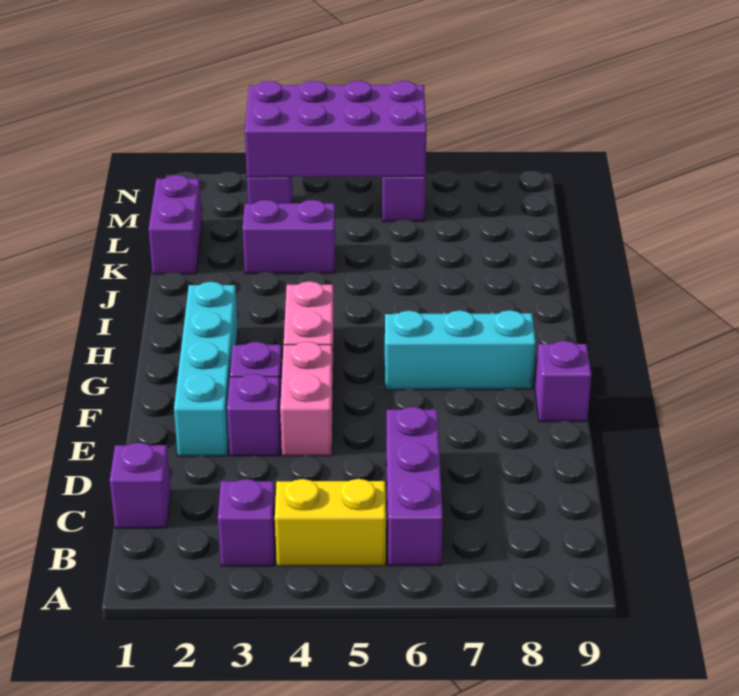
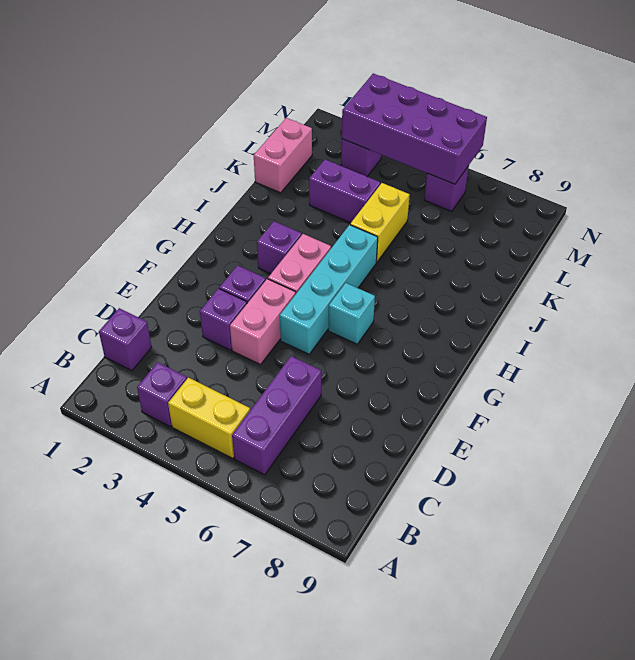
cyan brick E2:H2 level 1 -> cyan brick F5:I5 level 1
purple brick F9 level 1 -> purple brick H3 level 1
cyan brick G6:G8 level 1 -> cyan brick G6 level 1
none -> yellow brick J5:K5 level 1
purple brick K1:L1 level 1 -> pink brick K1:L1 level 1

